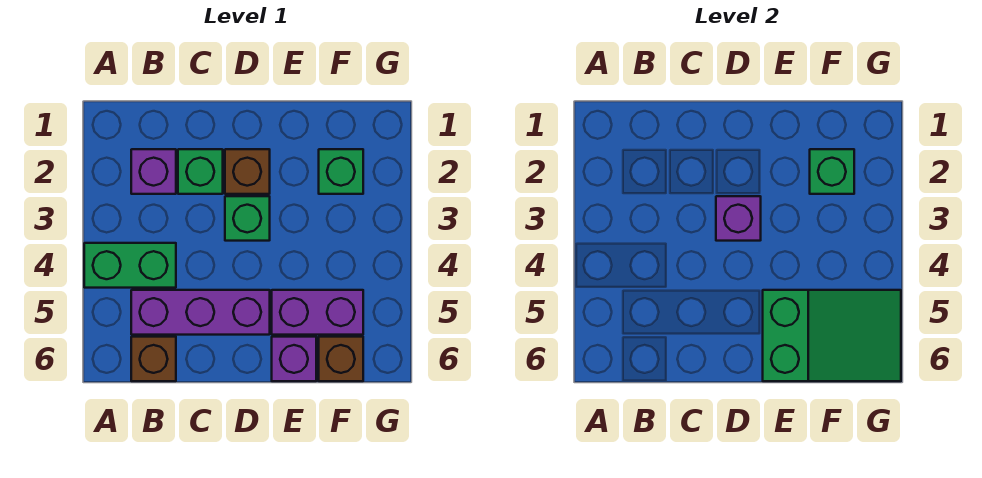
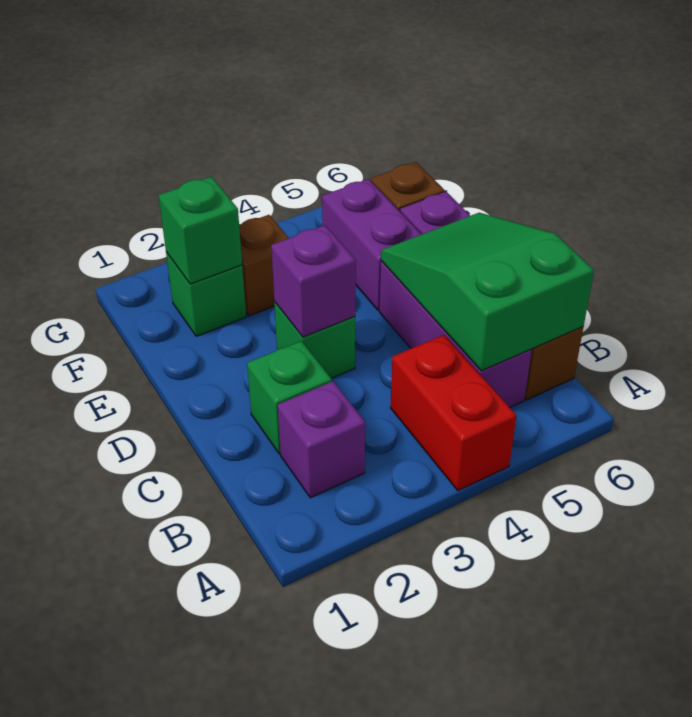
green brick A4:B4 level 1 -> red brick A4:B4 level 1
brown brick D2 level 1 -> brown brick F3 level 1
green slope E5:G6 level 2 top E -> green slope B5:D6 level 2 top B

